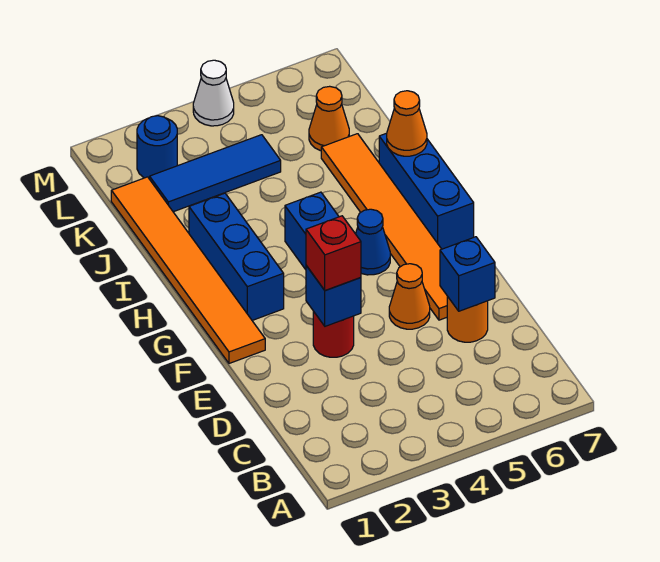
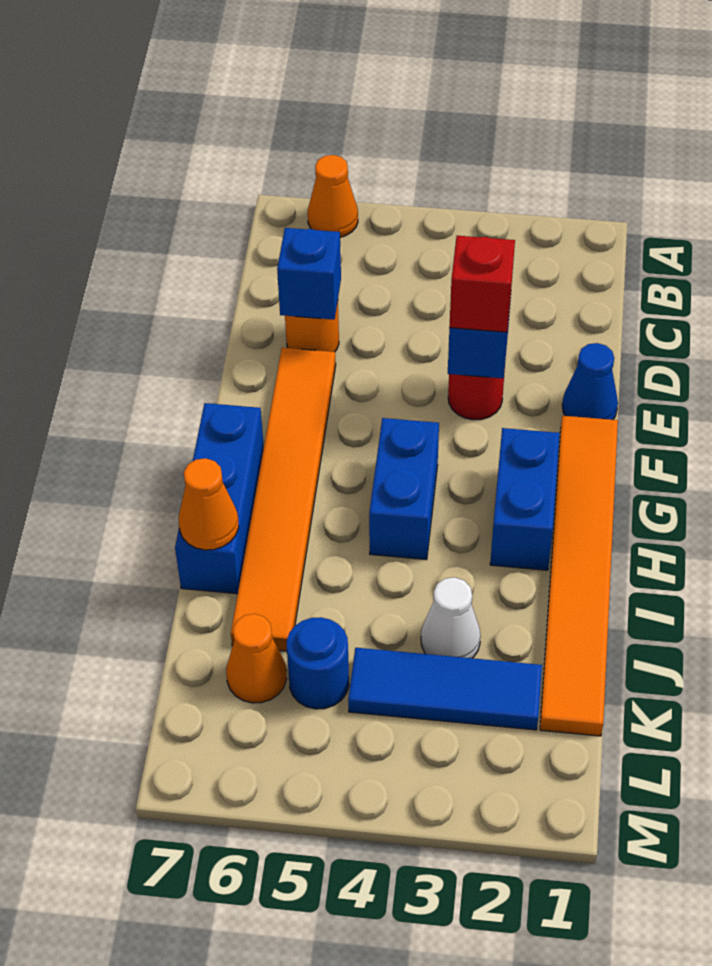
orange cone E5 level 1 -> orange cone A6 level 1
blue brick G2:I2 level 1 -> blue brick G2:H2 level 1
blue cone G5 level 1 -> blue cone E1 level 1
blue round brick L2 level 1 -> blue round brick K5 level 1
white cone M4 level 1 -> white cone J3 level 1

